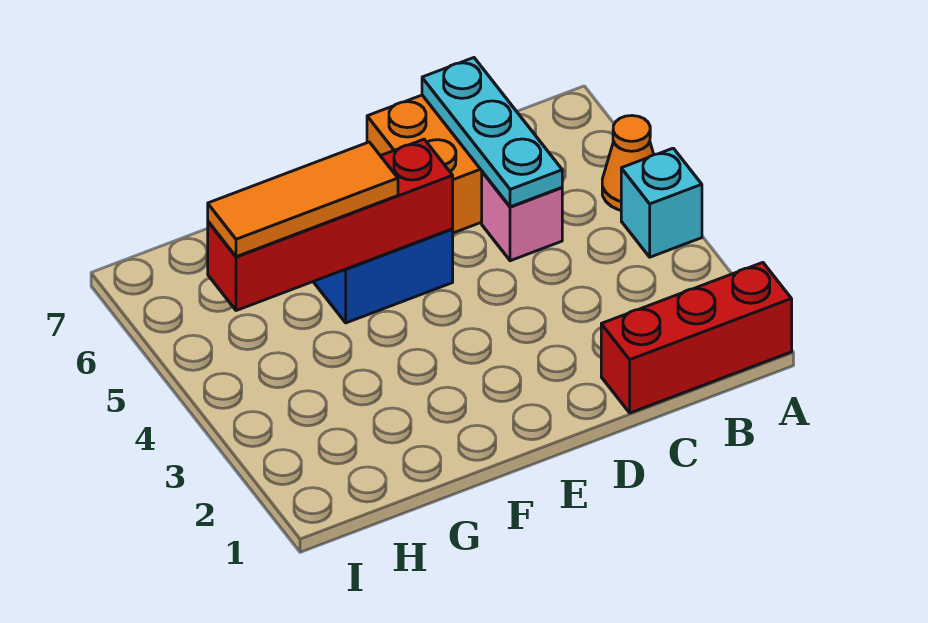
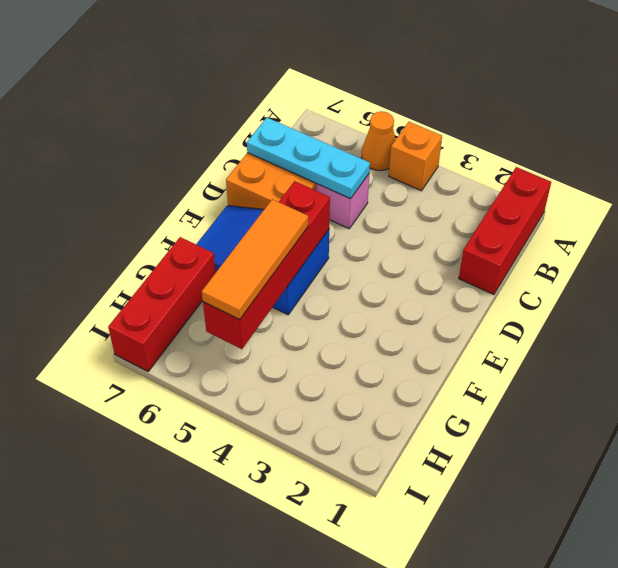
cyan brick A4 level 1 -> orange brick A4 level 1
none -> red brick G7:I7 level 1

